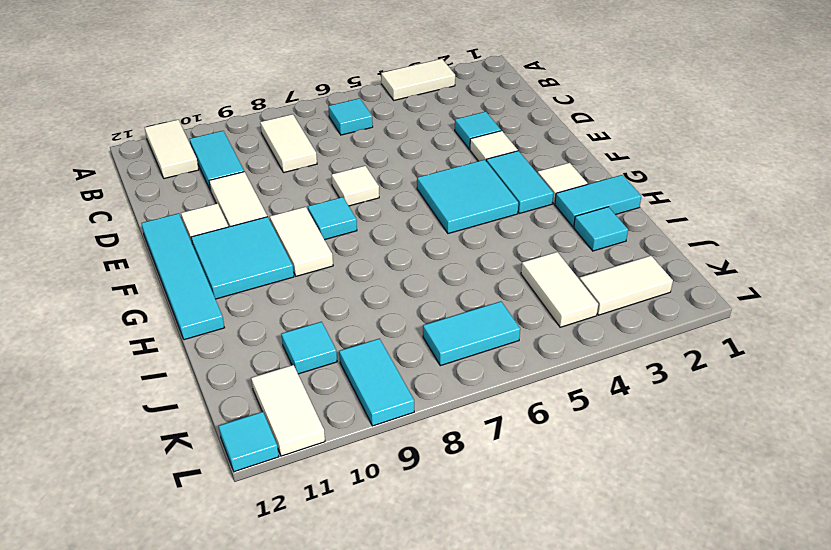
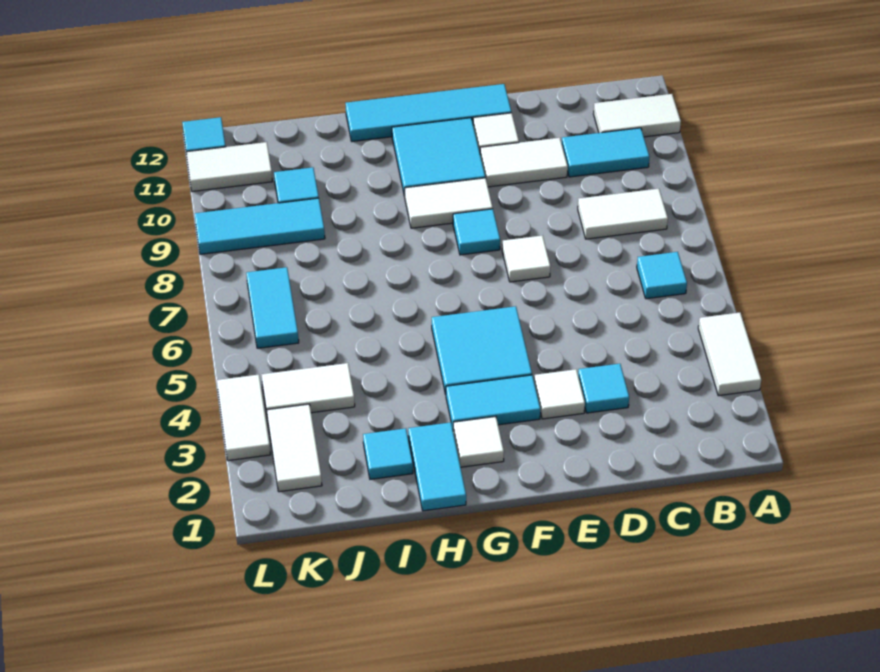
cyan tile K9:L9 level 1 -> cyan tile J9:L9 level 1
none -> white tile L3:L4 level 1

